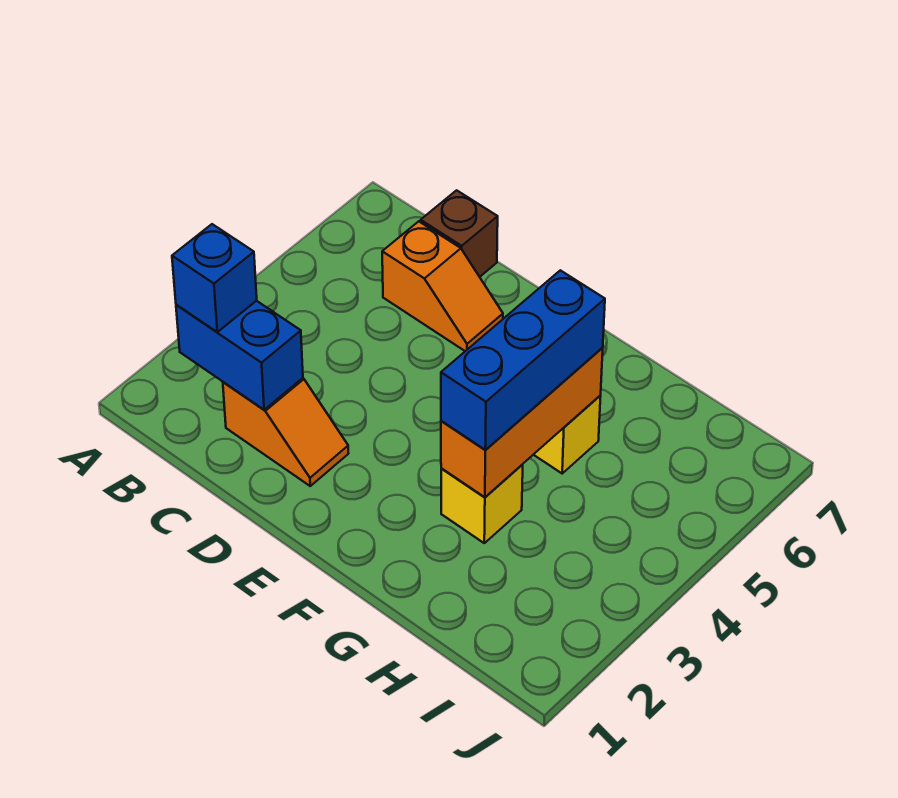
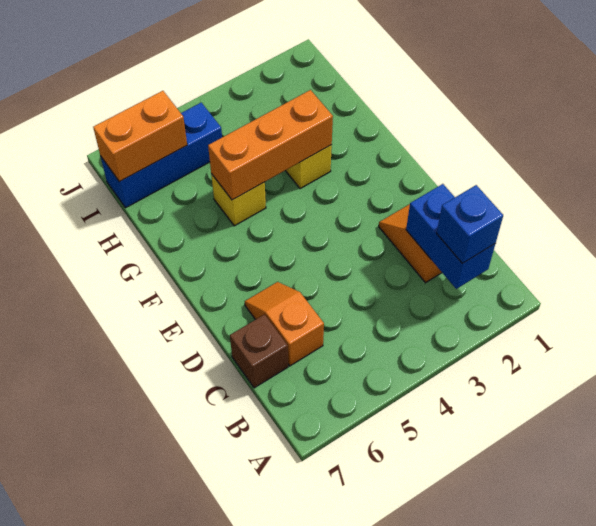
blue brick G3:G5 level 3 -> blue brick I5:I7 level 1
none -> orange brick I6:I7 level 2

